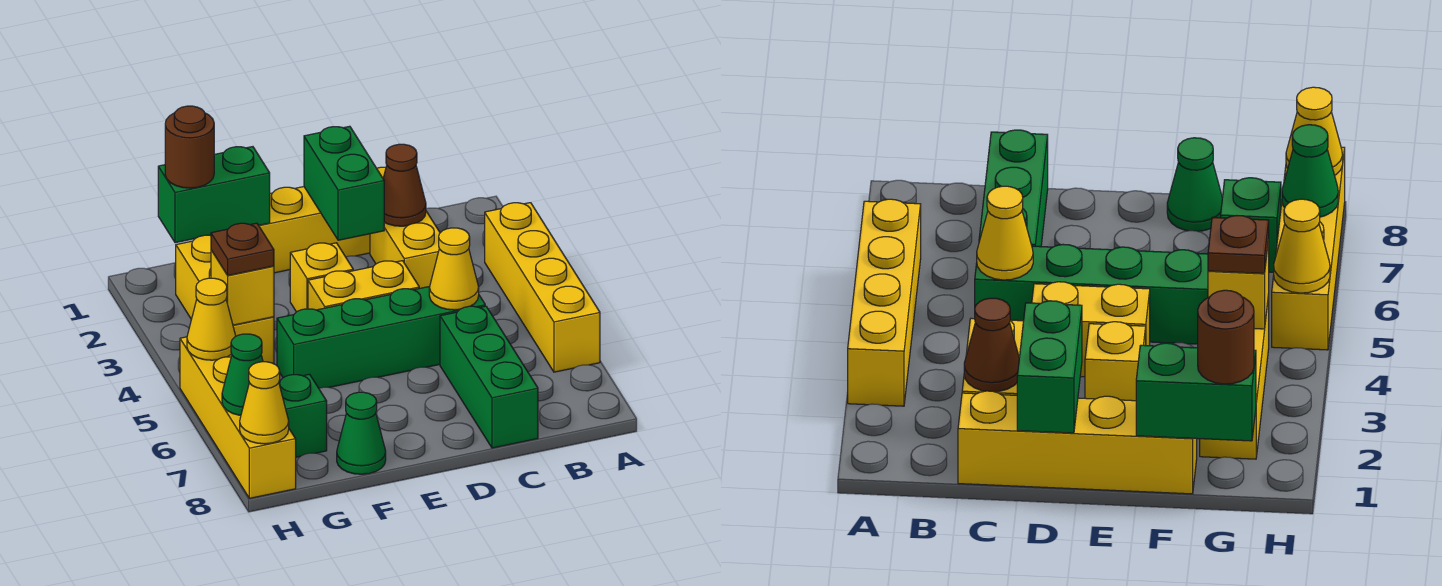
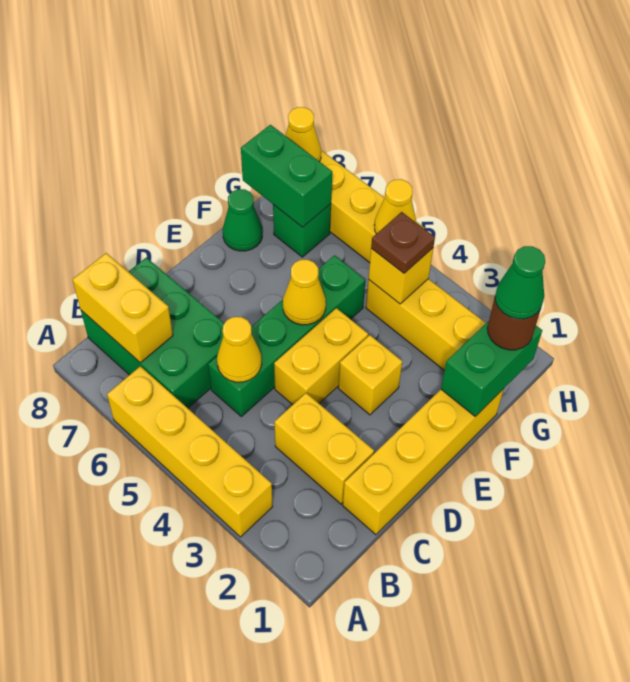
none -> yellow brick B7:B8 level 2
brown cone C2 level 2 -> none
green brick C6:C8 level 1 -> green brick B6:C8 level 1
green brick D1:D2 level 2 -> green brick G7:G8 level 2
none -> yellow cone E5 level 2
green cone H7 level 2 -> green cone G1 level 4

